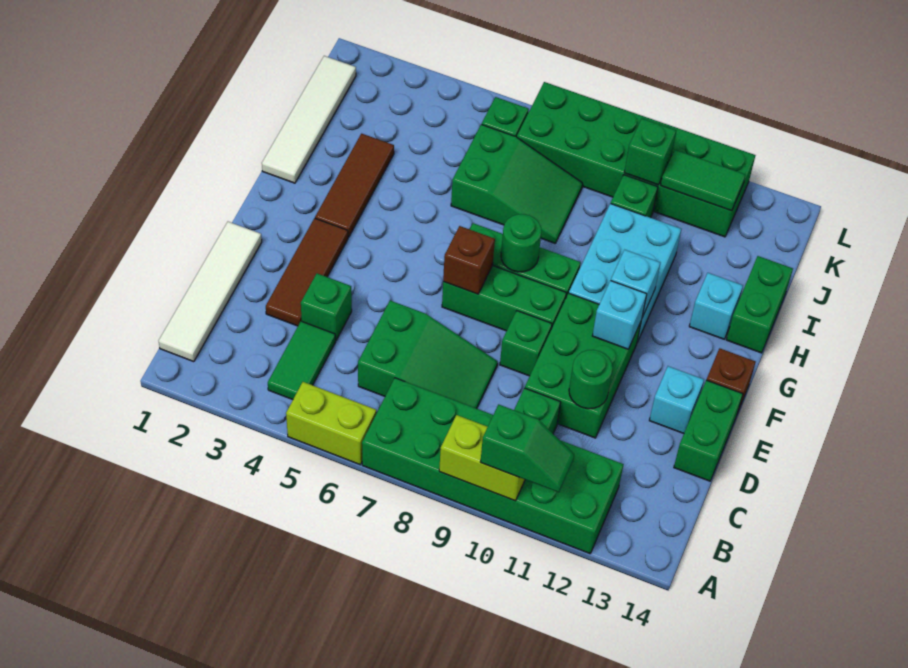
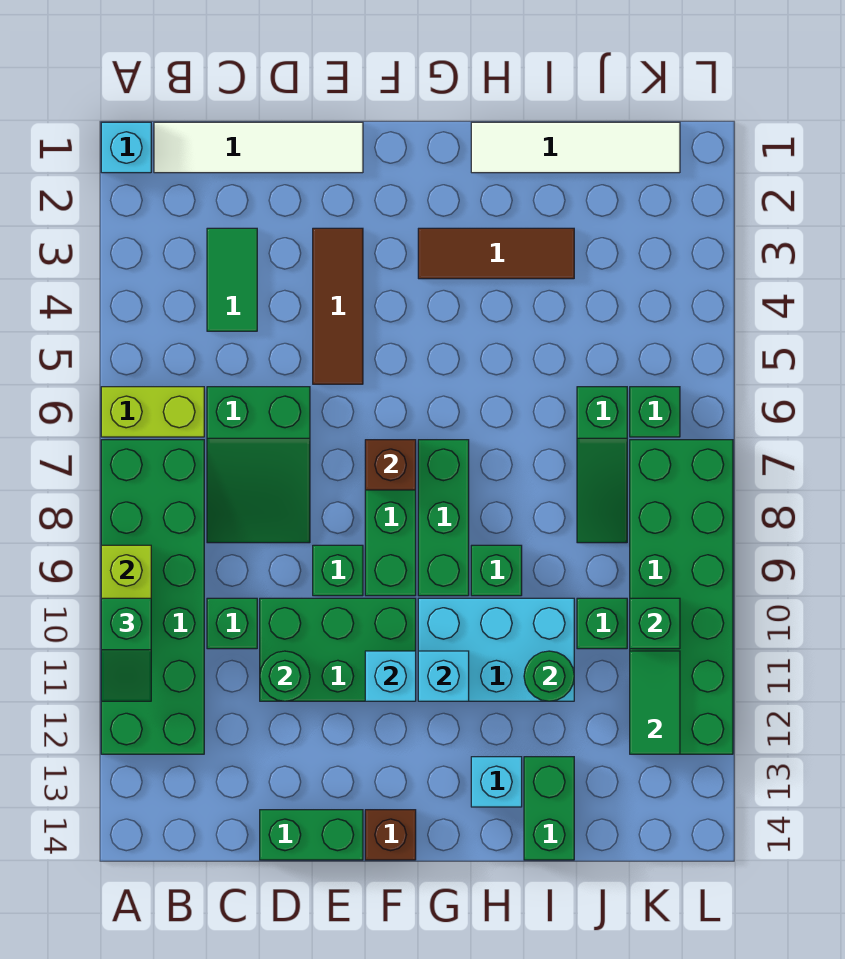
lime brick A5:A6 level 1 -> lime brick A6:B6 level 1
green tile B4:C4 level 1 -> green tile C3:C4 level 1
brown tile D3:F3 level 1 -> brown tile E3:E5 level 1
green brick D4 level 1 -> green brick H9 level 1
cyan brick E13 level 1 -> cyan brick A1 level 1
green round brick G8 level 2 -> green round brick I11 level 2
green brick H14:I14 level 1 -> green brick I13:I14 level 1
green slope I6:J8 level 1 top 6 -> green slope J6:J8 level 1 top 6

